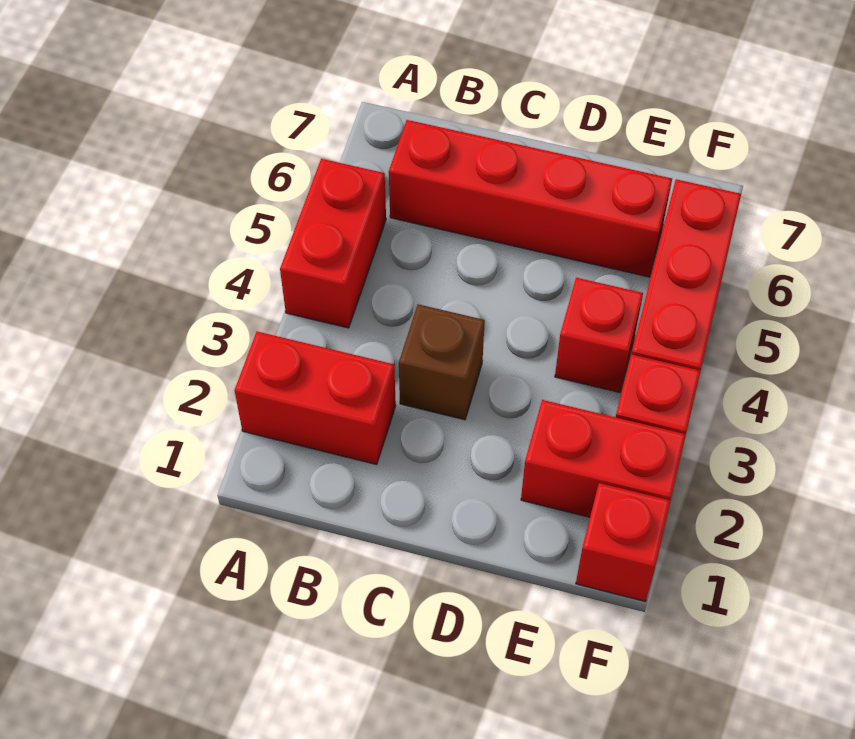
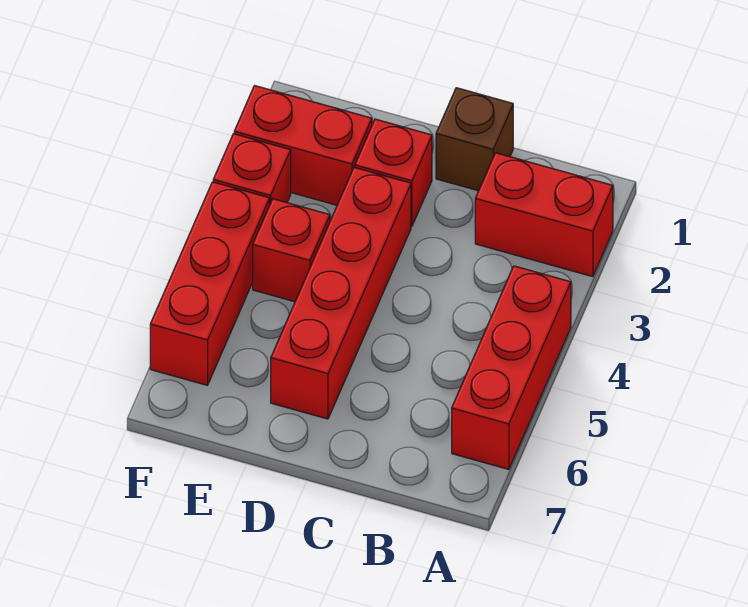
red brick A4:A5 level 1 -> red brick A4:A6 level 1
red brick B6:E6 level 1 -> red brick D3:D6 level 1
brown brick C3 level 1 -> brown brick C1 level 1
red brick F1 level 1 -> red brick D2 level 1

